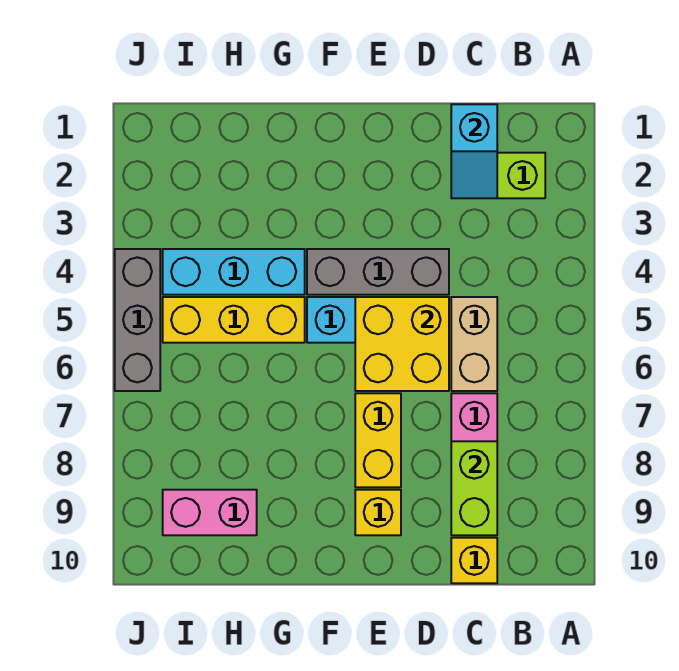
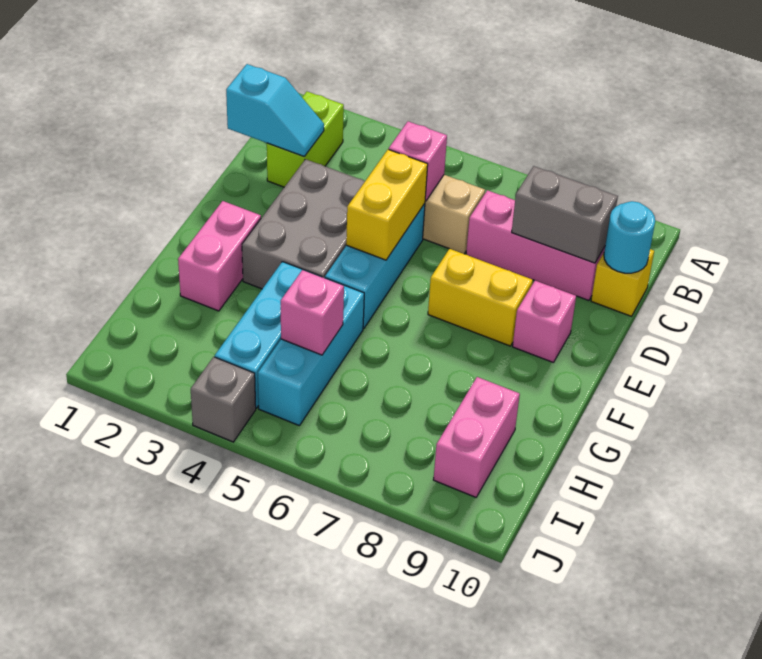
none -> pink brick C5 level 2
lime brick C8:C9 level 2 -> grey brick C8:C9 level 2
none -> cyan round brick C10 level 2
grey brick D4:F4 level 1 -> grey brick D3:F4 level 1
yellow brick D5:E6 level 2 -> yellow brick D5:E5 level 2
yellow brick E9 level 1 -> pink brick E9 level 1
none -> pink brick F2:G2 level 1
yellow brick G5:I5 level 1 -> cyan brick G5:I5 level 1
none -> pink brick H5 level 2
grey brick J4:J6 level 1 -> grey brick J4 level 1

